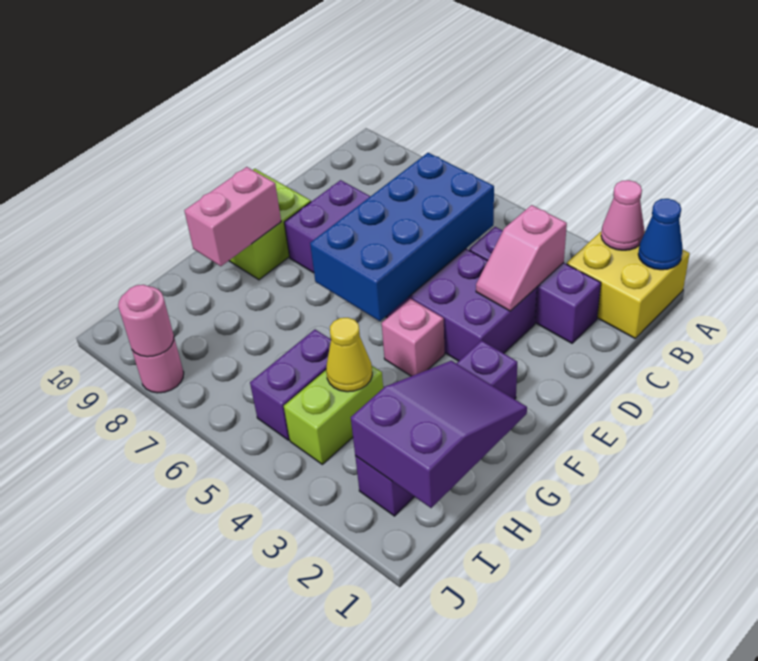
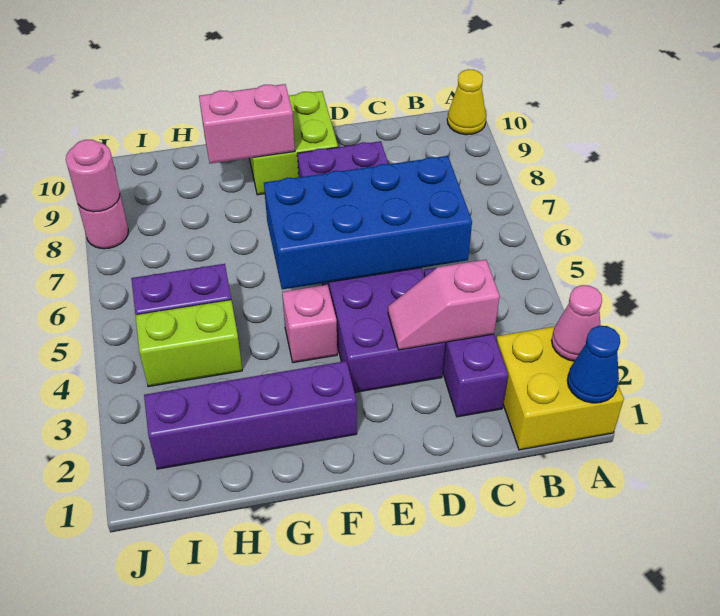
purple slope G1:I2 level 2 top I -> none
yellow cone H4 level 2 -> yellow cone A10 level 1

